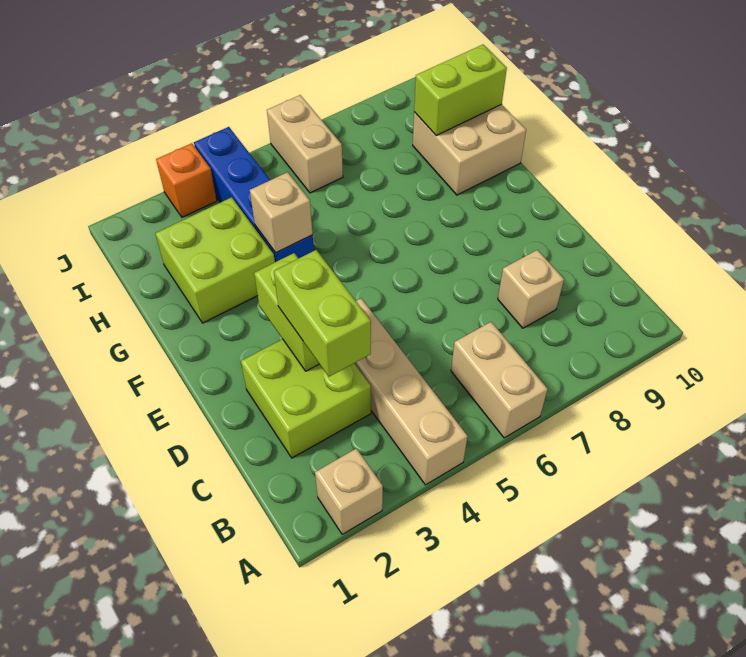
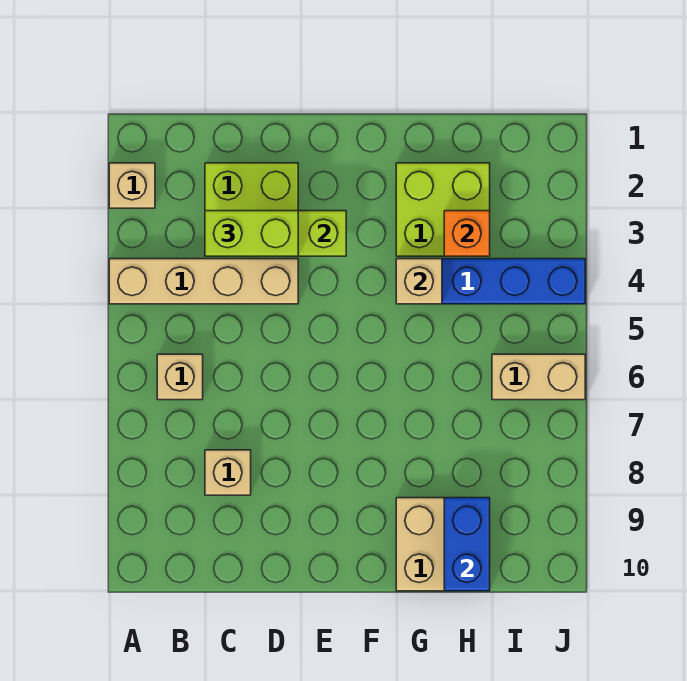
tan brick A6:B6 level 1 -> tan brick B6 level 1
lime brick H9:H10 level 2 -> blue brick H9:H10 level 2
orange brick J3 level 1 -> orange brick H3 level 2

